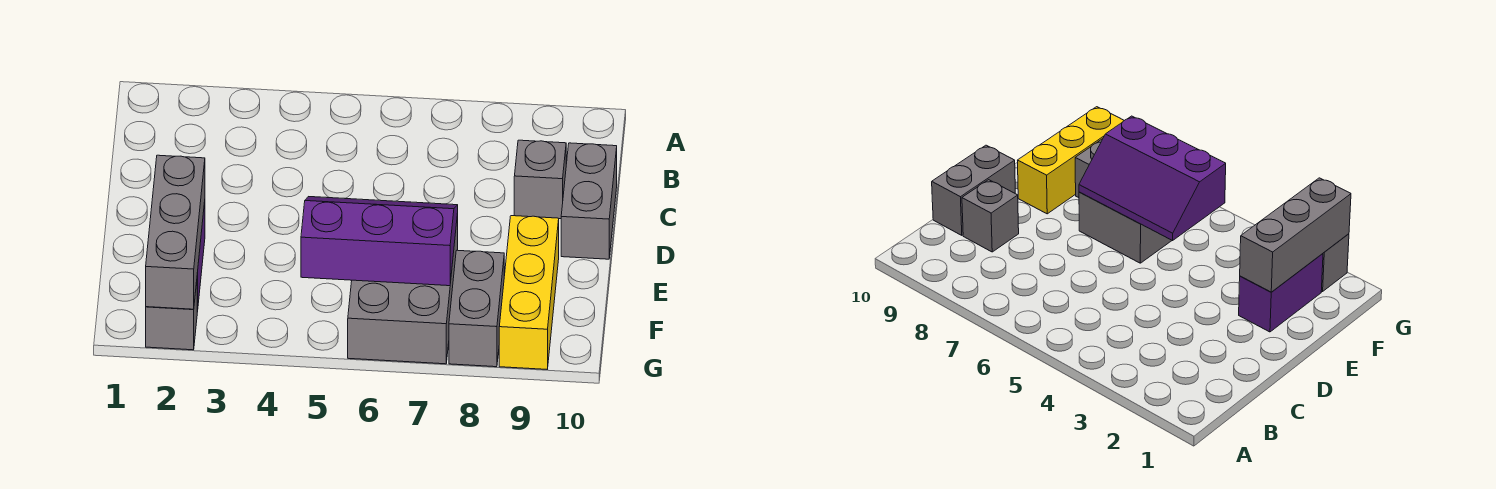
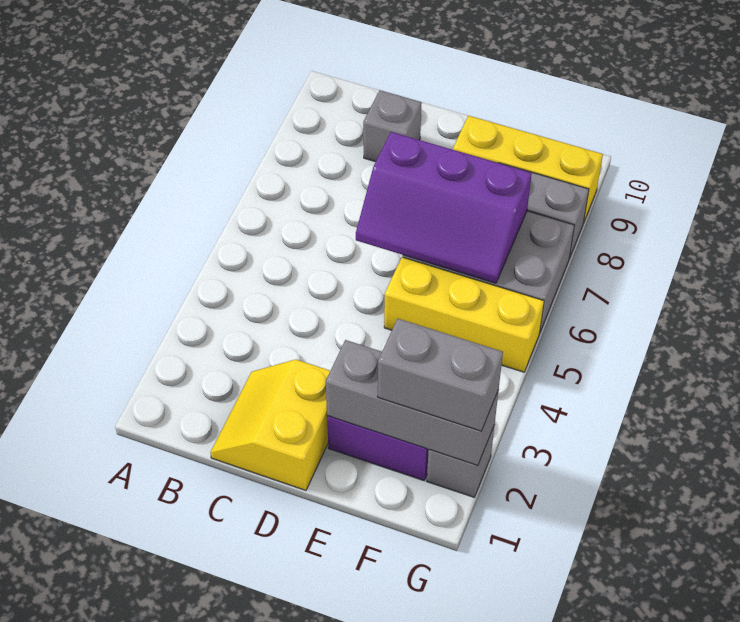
none -> yellow slope C1:D2 level 1 top D
grey brick C10:D10 level 1 -> grey brick F2:G2 level 3
none -> yellow brick E5:G5 level 1
purple slope E5:F7 level 2 top F -> purple slope D6:F7 level 2 top 7

